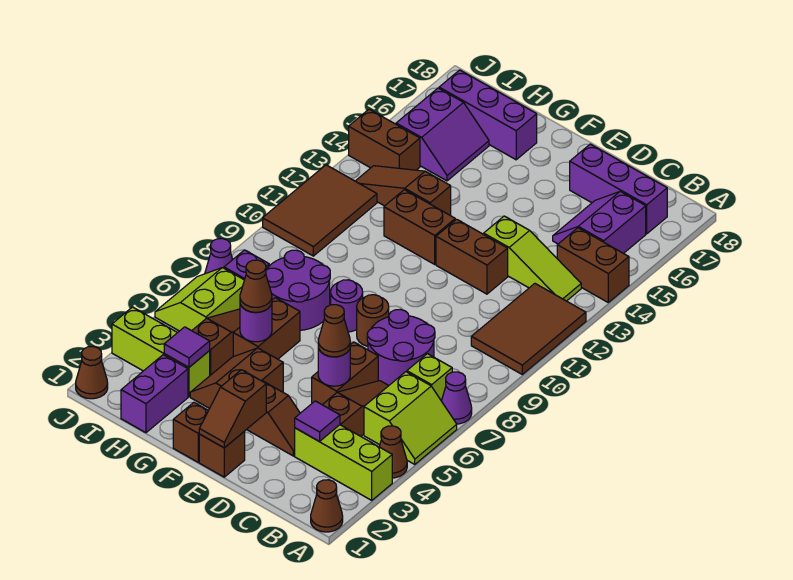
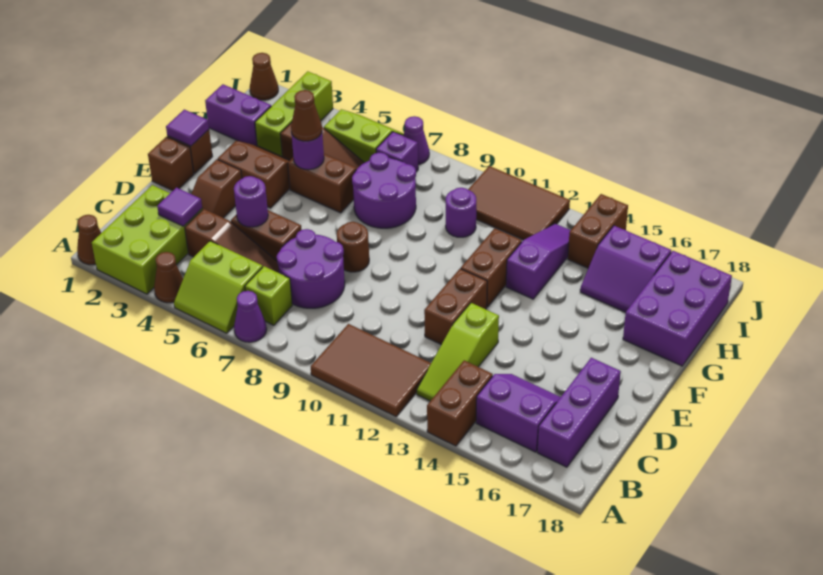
lime brick A3:C3 level 1 -> lime brick A2:C3 level 1
brown cone D5 level 3 -> none
brown slope E1:E2 level 2 top 2 -> none
purple round brick F8 level 1 -> purple round brick H10 level 1
brown slope G13:I13 level 1 top G -> purple slope G13:I13 level 1 top G
purple brick G17:I17 level 1 -> purple brick G17:I18 level 1
purple tile H3 level 2 -> purple tile F1 level 2

